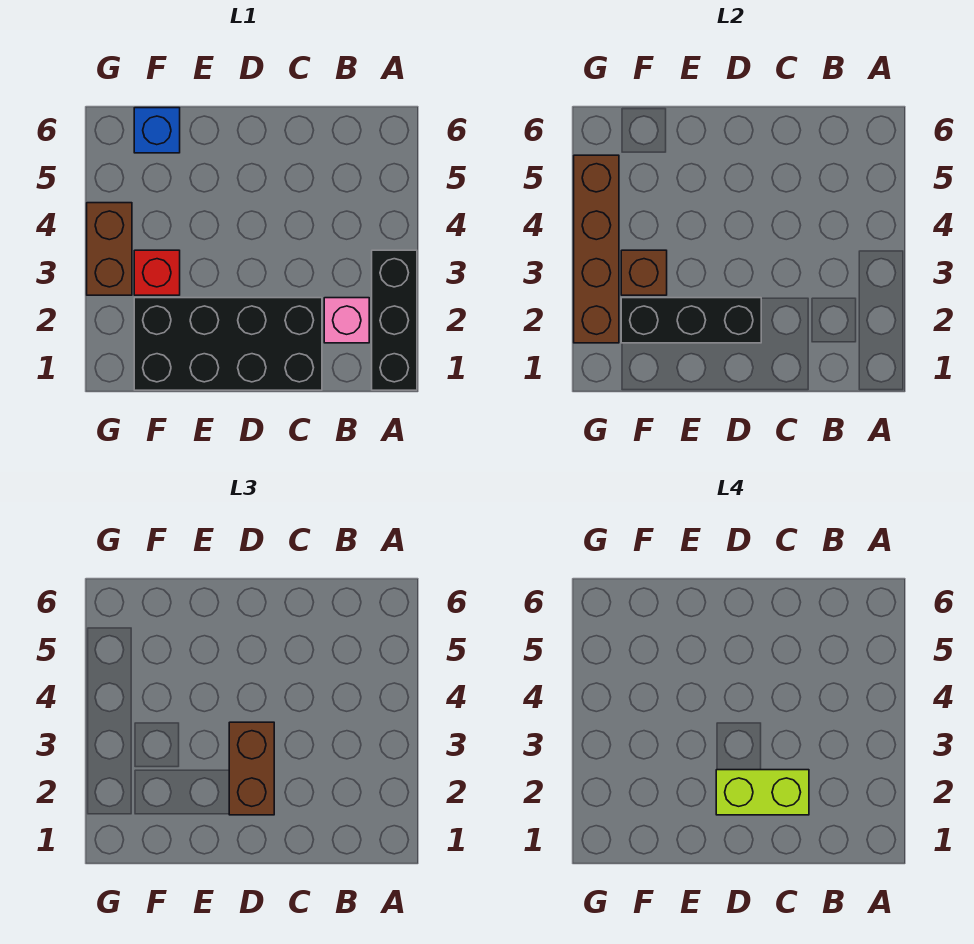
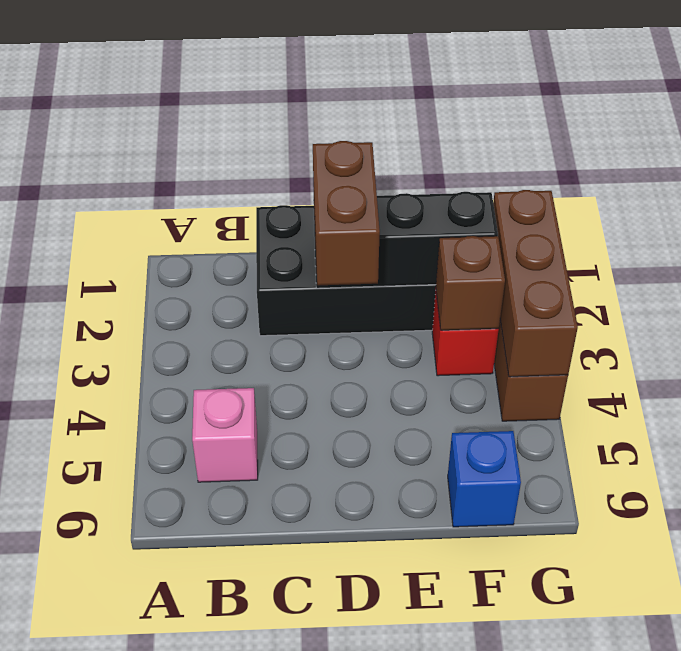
black brick A1:A3 level 1 -> none
pink brick B2 level 1 -> pink brick B5 level 1
lime brick C2:D2 level 4 -> none
brown brick G2:G5 level 2 -> brown brick G2:G4 level 2

